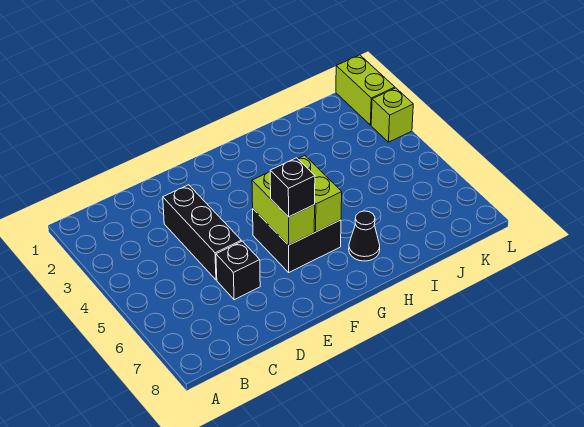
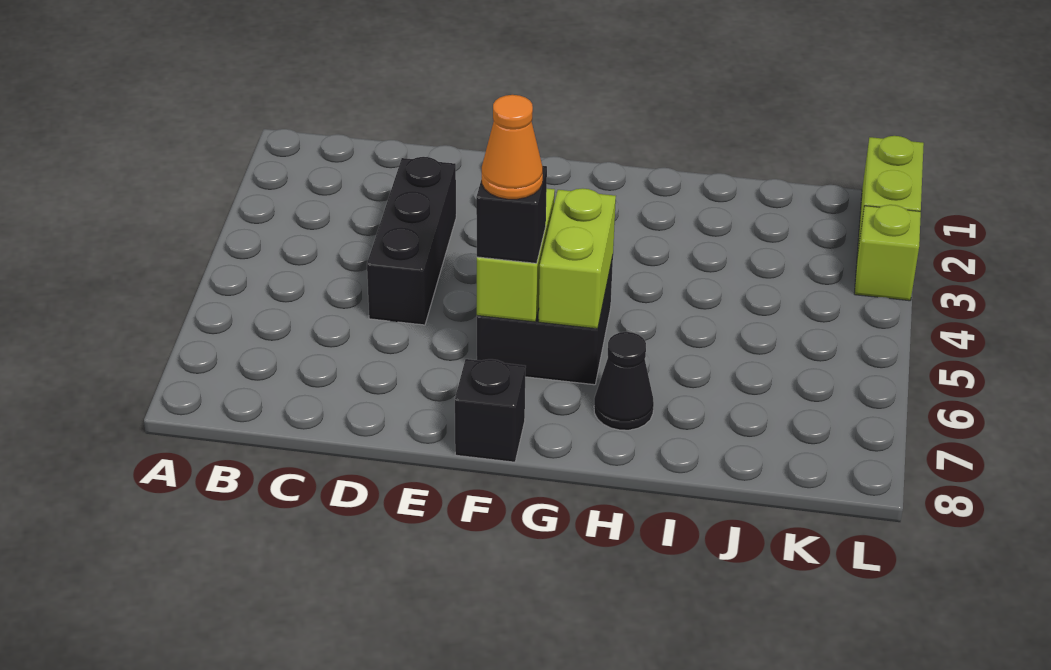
black brick D6 level 1 -> black brick F8 level 1
none -> orange cone F6 level 4

